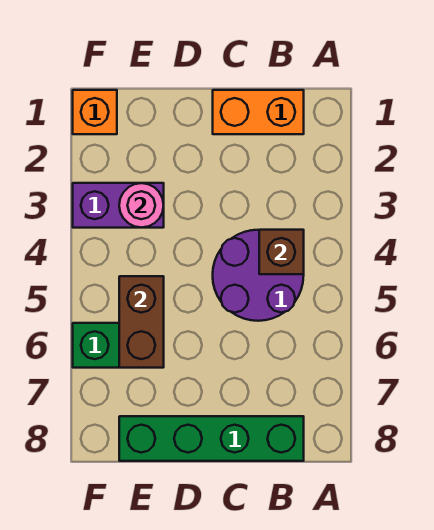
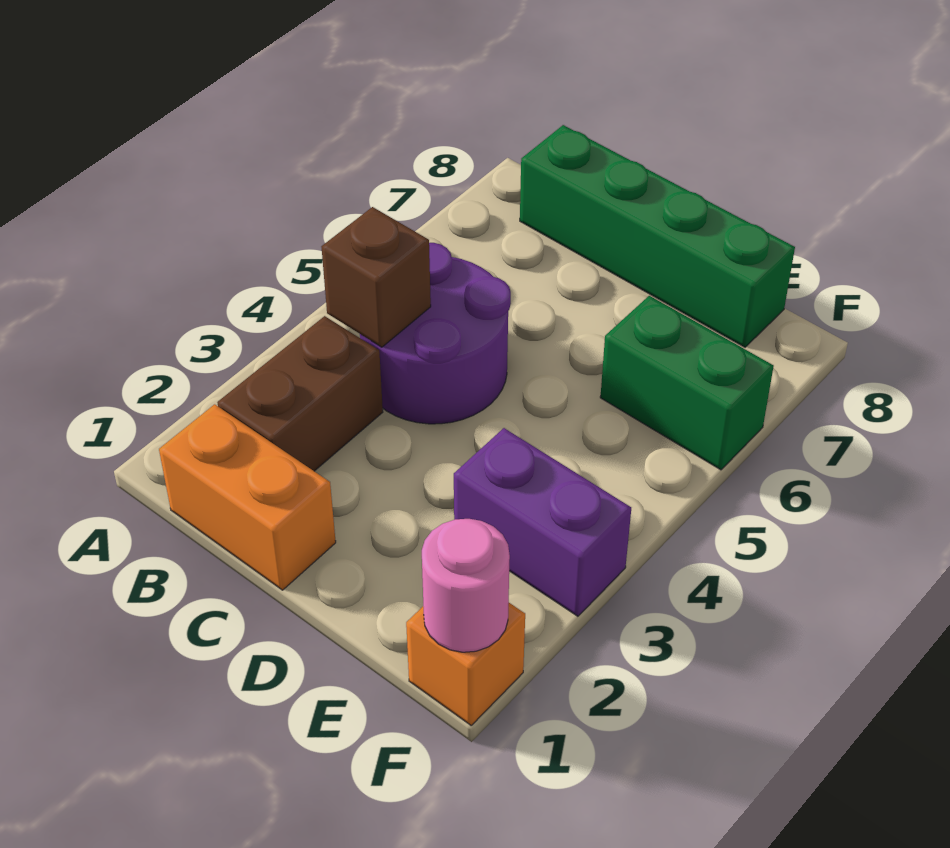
pink round brick E3 level 2 -> pink round brick F1 level 2
brown brick E5:E6 level 2 -> brown brick B2:B3 level 1

